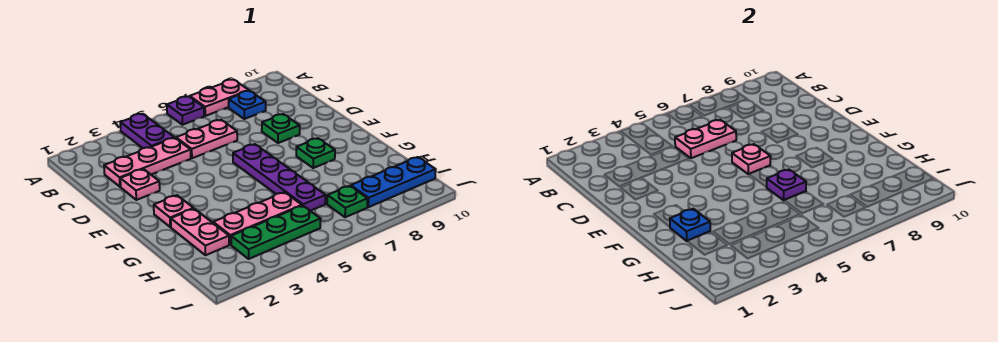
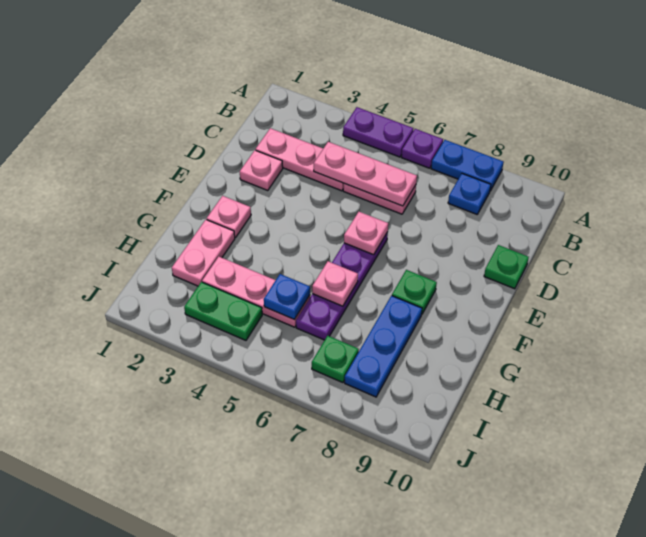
purple plate A4:B4 level 1 -> purple plate A4:A5 level 1
pink plate A7:A8 level 1 -> blue plate A7:A8 level 1
pink plate C5:C6 level 2 -> pink plate C4:C6 level 2
green plate D8 level 1 -> green plate D10 level 1
blue plate G2 level 2 -> blue plate H5 level 2
purple plate G6 level 2 -> pink plate G6 level 2
green plate I3:I5 level 1 -> green plate I3:I4 level 1
blue plate I8:I10 level 1 -> blue plate G8:I8 level 1

